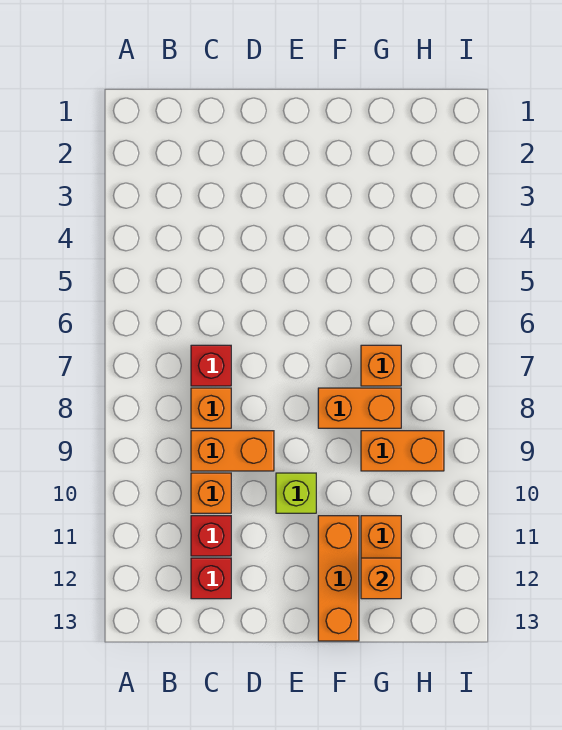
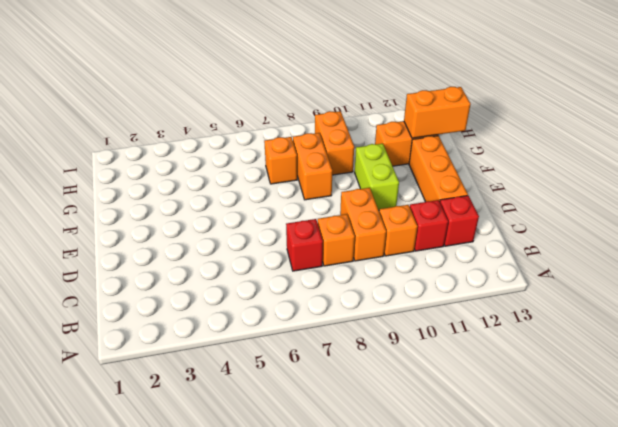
lime brick E10 level 1 -> lime brick E10:F10 level 1
orange brick F11:F13 level 1 -> orange brick D12:F12 level 1
orange brick G12 level 2 -> orange brick G12:G13 level 2

